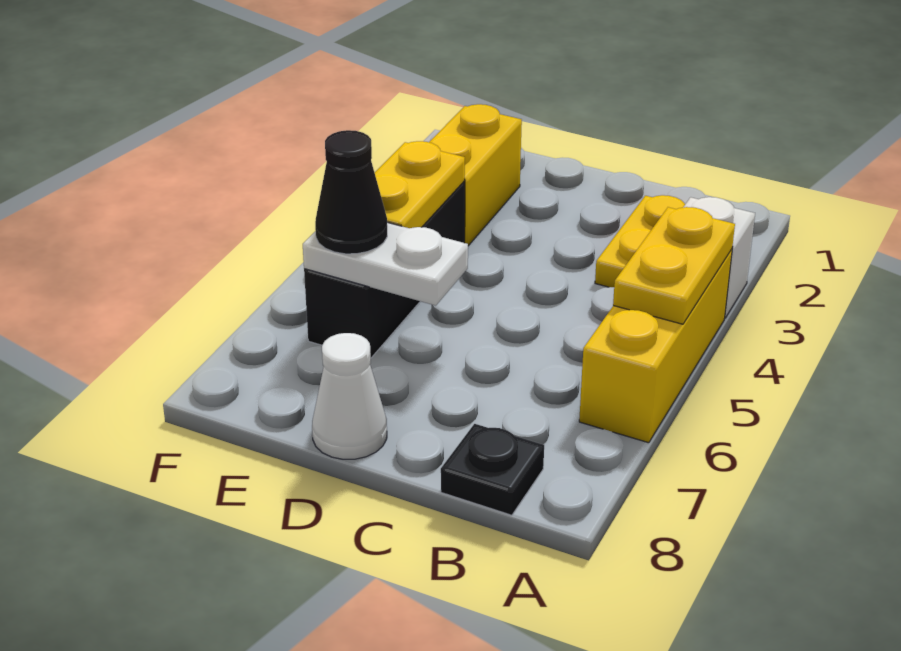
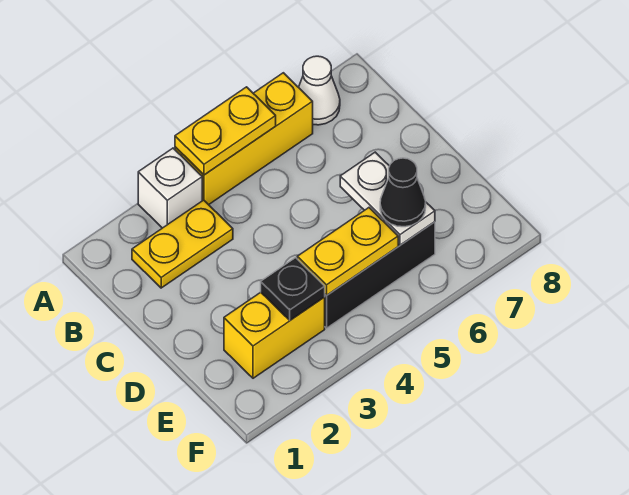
black plate B8 level 1 -> black plate E3 level 2
white cone D8 level 1 -> white cone A7 level 1

